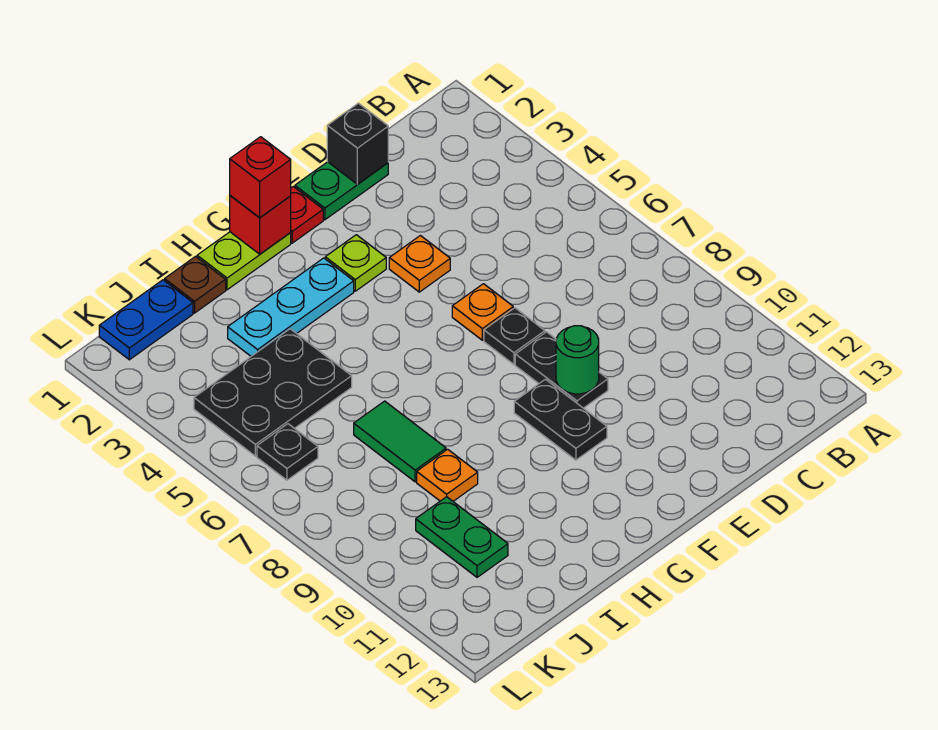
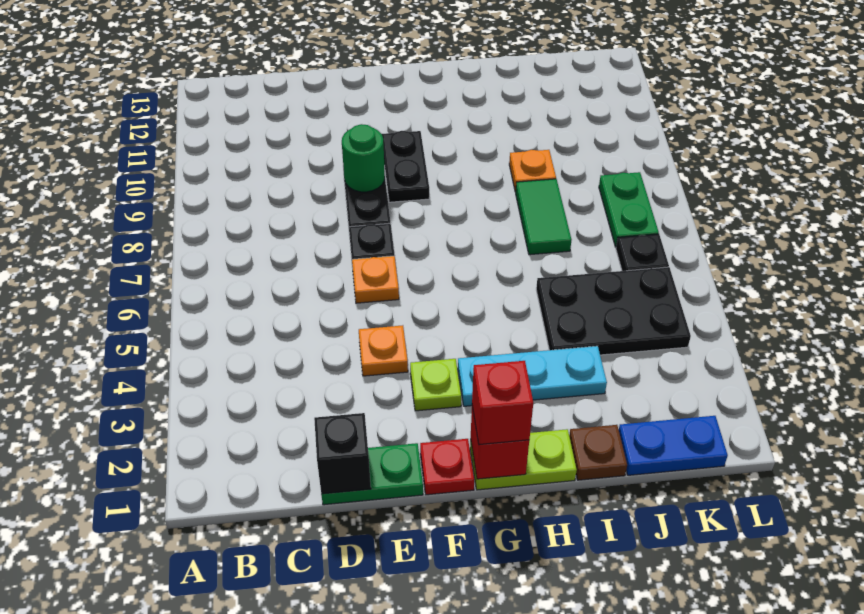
green plate J10:J11 level 1 -> green plate K7:K8 level 1

